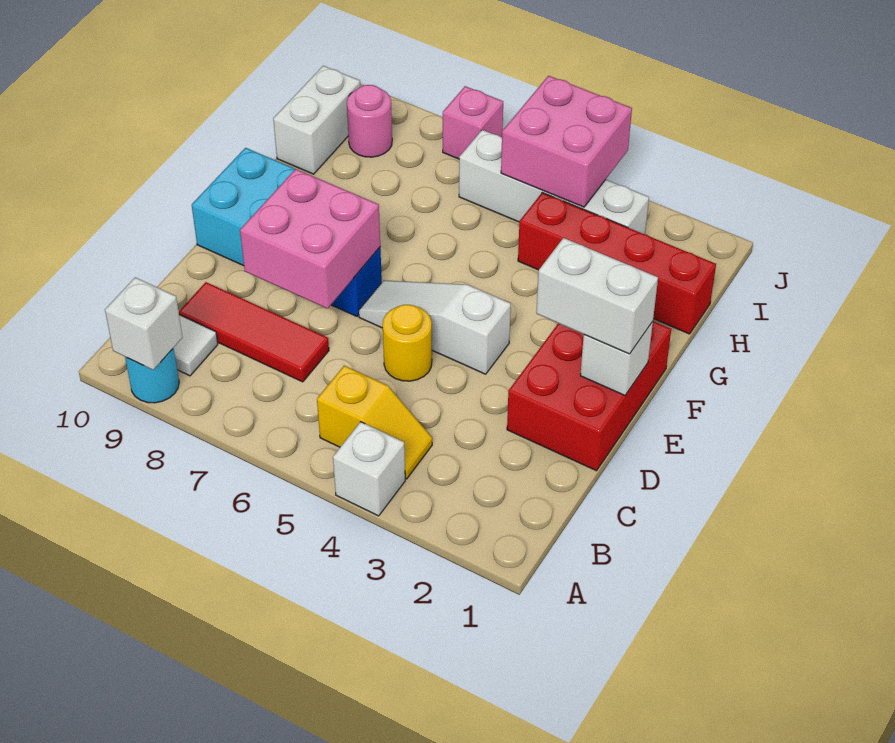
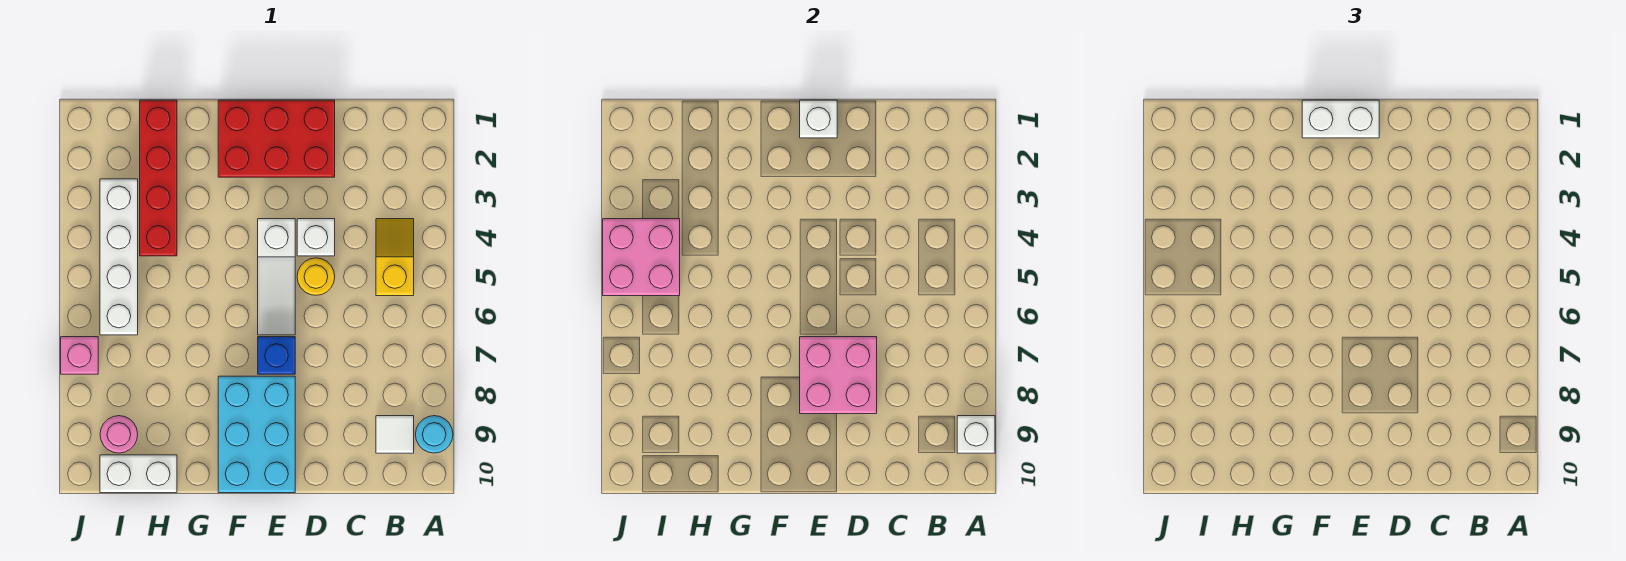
white brick A4 level 1 -> white brick D4 level 1
red tile C7:C9 level 1 -> none
white brick E1:E2 level 3 -> white brick E1:F1 level 3

